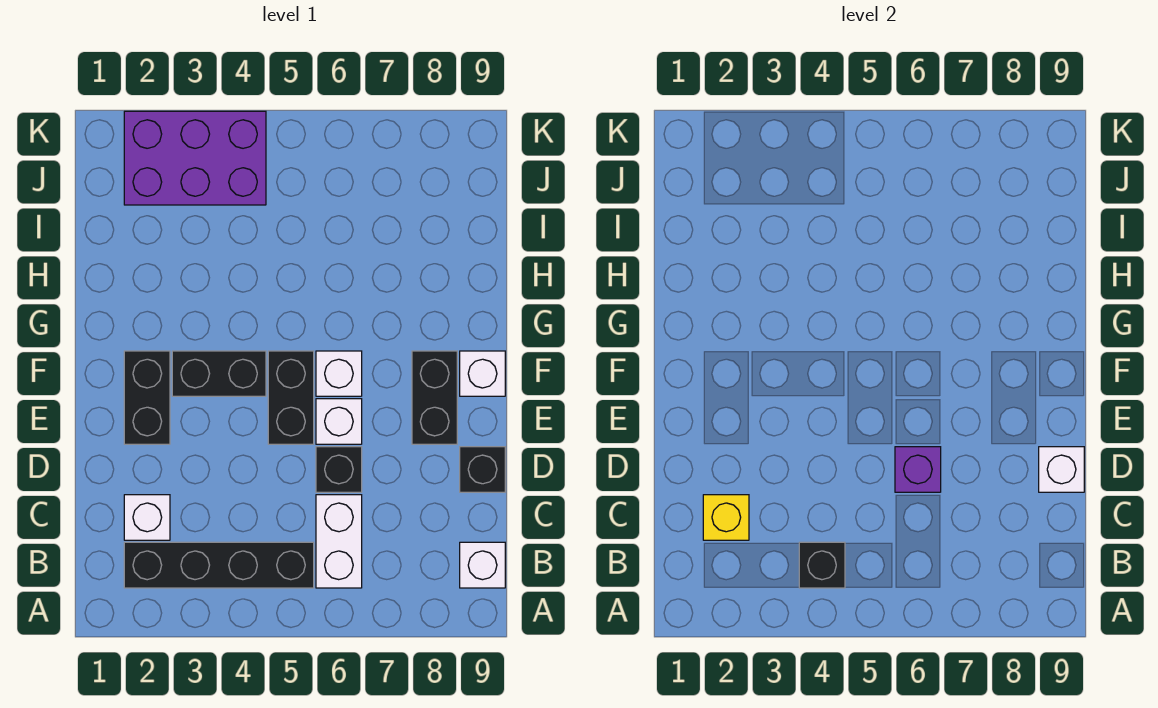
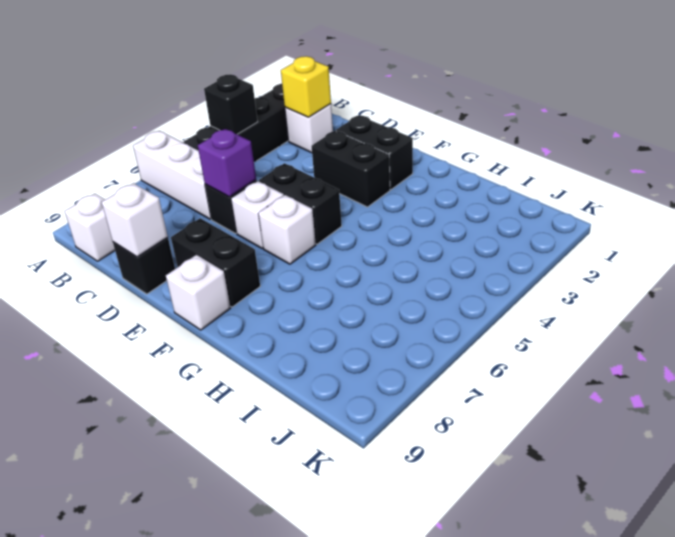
white brick B6:C6 level 1 -> white brick A6:C6 level 1
black brick F3:F4 level 1 -> black brick E3:F3 level 1
purple brick J2:K4 level 1 -> none

